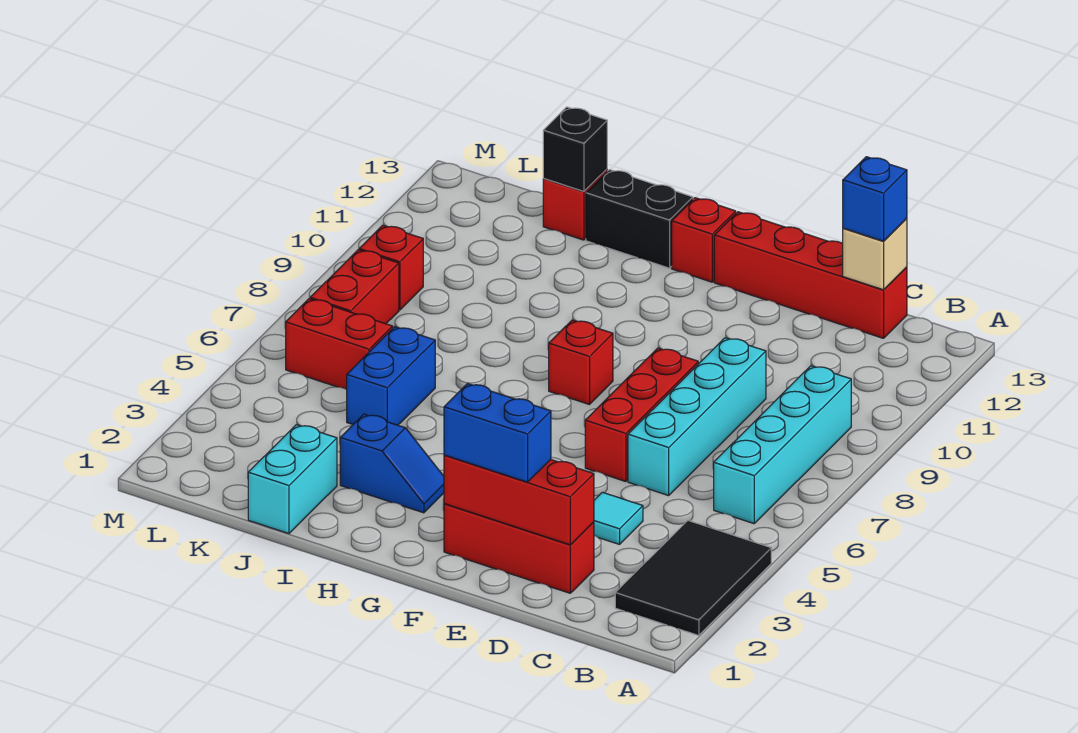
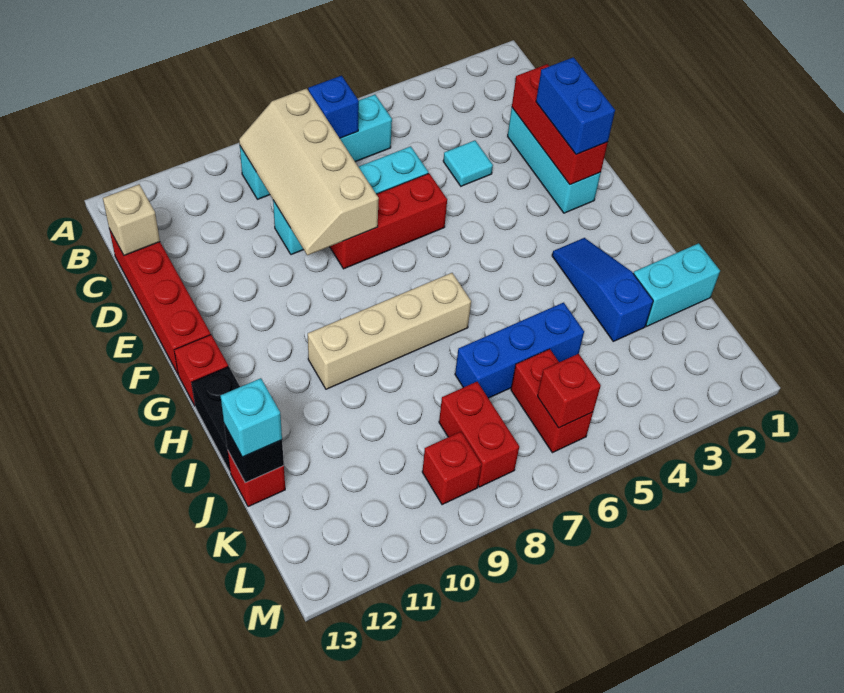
black tile A2:B4 level 1 -> none
none -> tan slope B8:E9 level 2 top 8
blue brick C13 level 3 -> blue brick B7 level 2
red brick D2:F2 level 1 -> cyan brick D2:F2 level 1
red brick G8 level 1 -> red brick L6 level 2
blue slope H3:I3 level 1 top I -> blue slope H3:J3 level 1 top J
none -> tan brick H7:H10 level 1
blue brick J5:J6 level 1 -> blue brick J5:J7 level 1
none -> cyan brick J13 level 3
red brick L7:L8 level 1 -> red brick K8:L8 level 1

